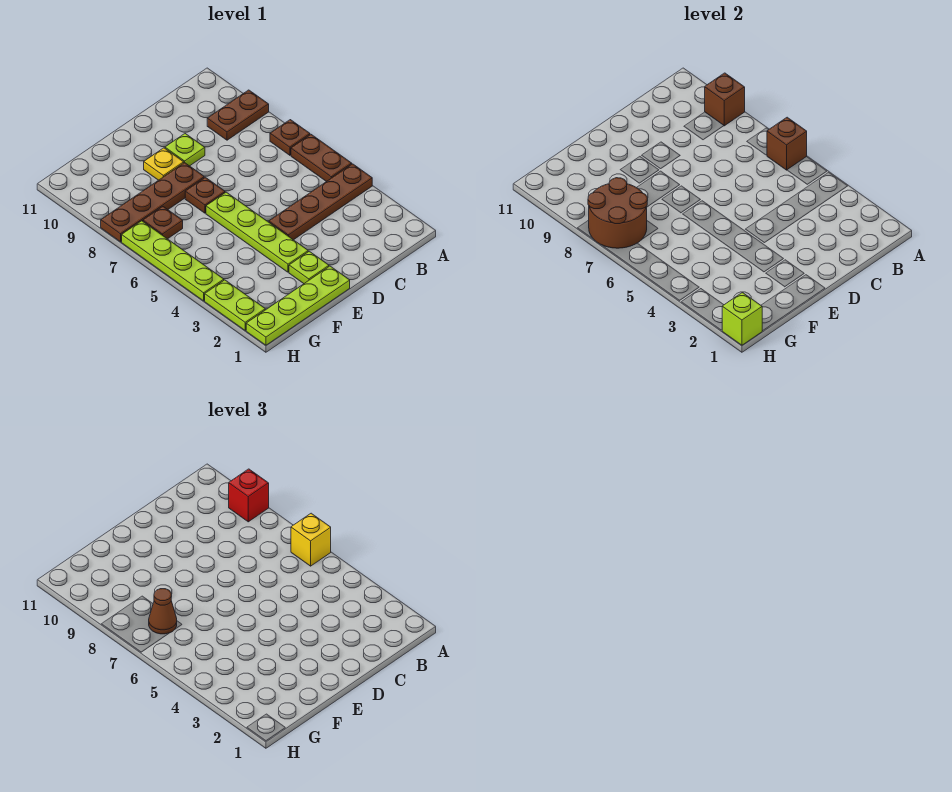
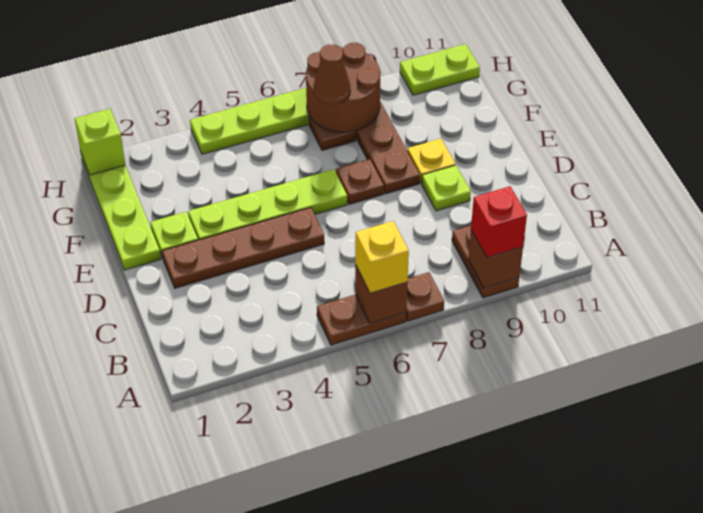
brown plate A4:D4 level 1 -> brown plate D2:D5 level 1
lime plate H2:H3 level 1 -> lime plate H10:H11 level 1

